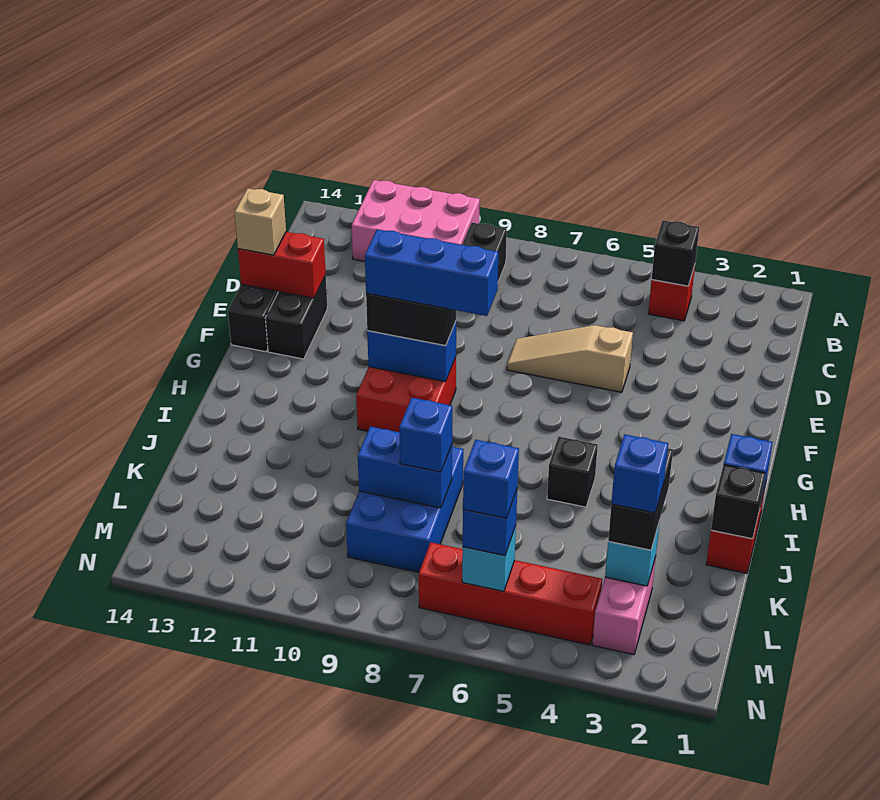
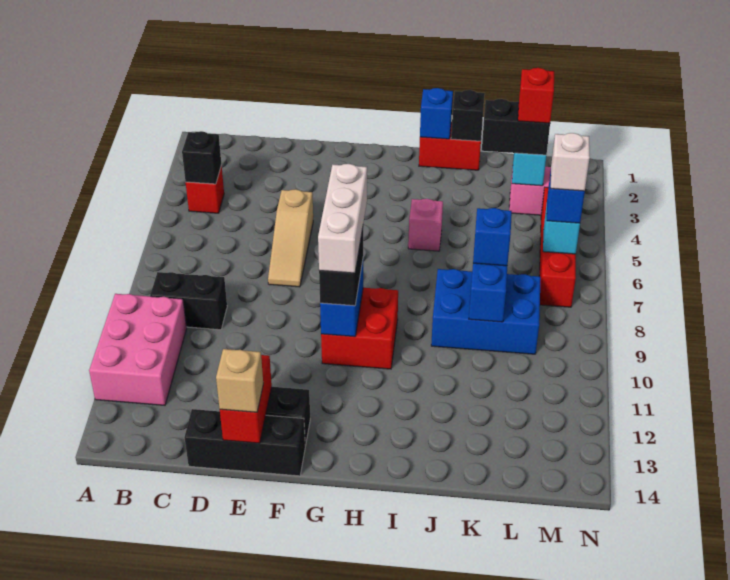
blue brick G8:G10 level 4 -> white brick G8:G10 level 4
black brick I5 level 1 -> pink brick I5 level 1
blue brick L3 level 4 -> red brick L3 level 4
blue brick M6 level 4 -> white brick M6 level 4

